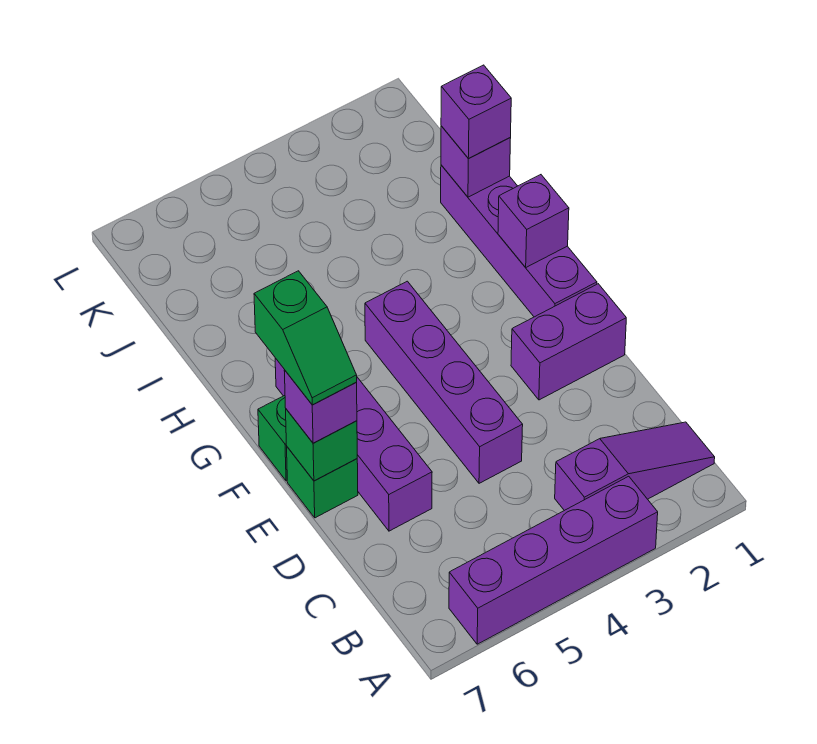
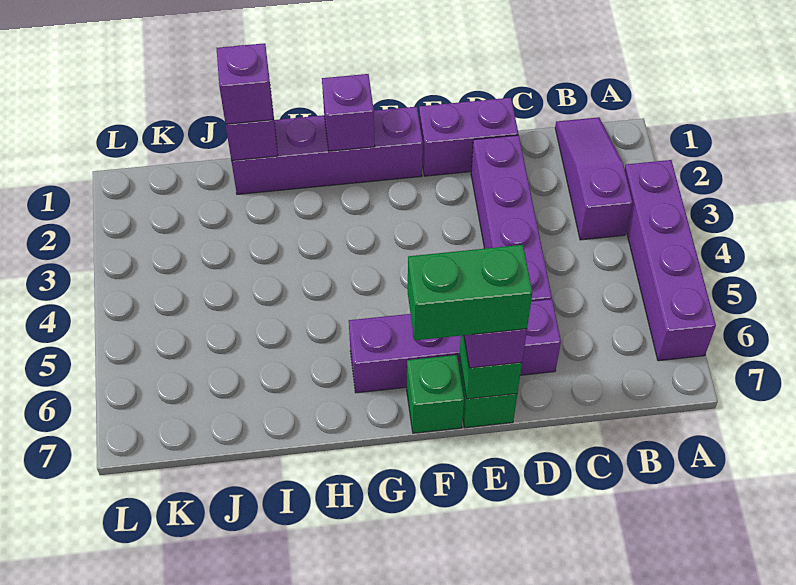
purple brick D4:G4 level 1 -> purple brick D2:D5 level 1
purple brick E1:E2 level 1 -> purple brick D1:E1 level 1
green slope E7:F7 level 4 top F -> green brick E7:F7 level 4

